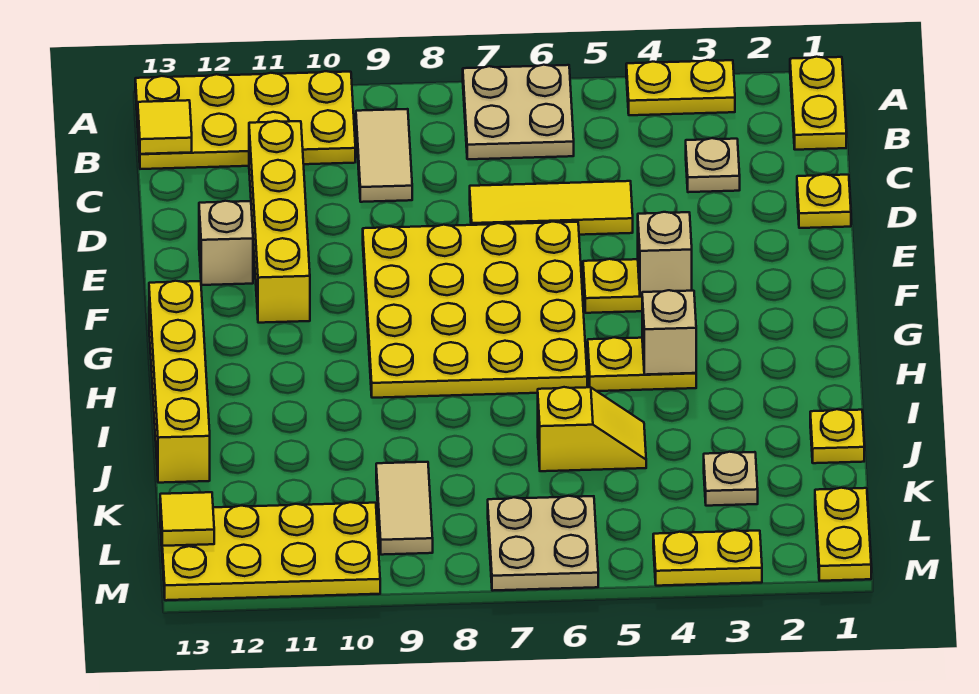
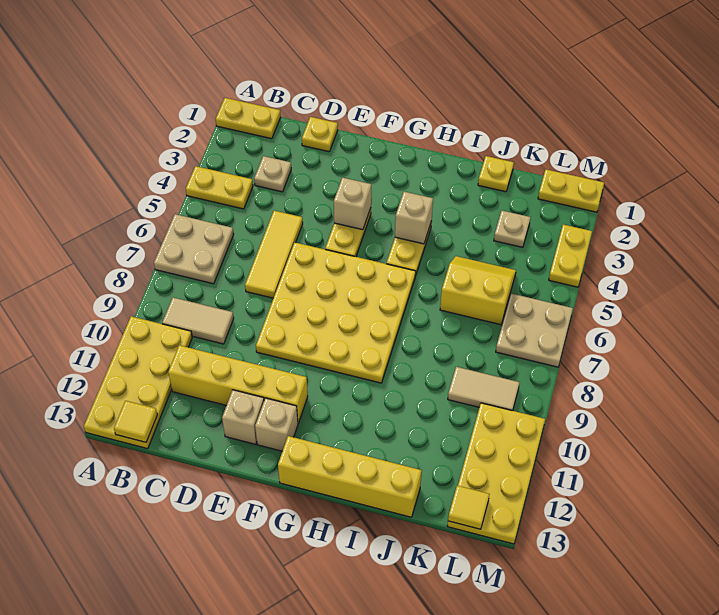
yellow plate A3:A4 level 1 -> yellow plate A4:B4 level 1
none -> tan brick F12 level 1
yellow slope J5:J6 level 1 top 6 -> yellow slope J5:K6 level 1 top 6

